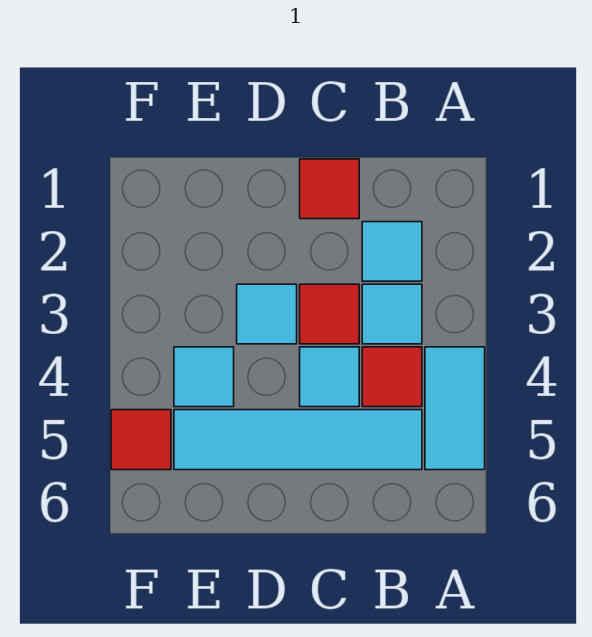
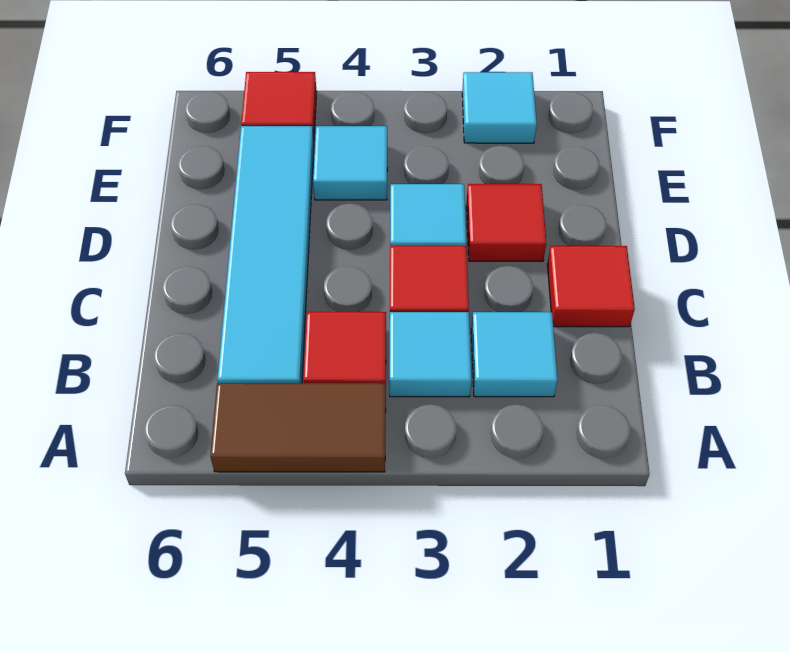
cyan tile A4:A5 level 1 -> brown tile A4:A5 level 1
cyan tile C4 level 1 -> cyan tile F2 level 1
none -> red tile D2 level 1

